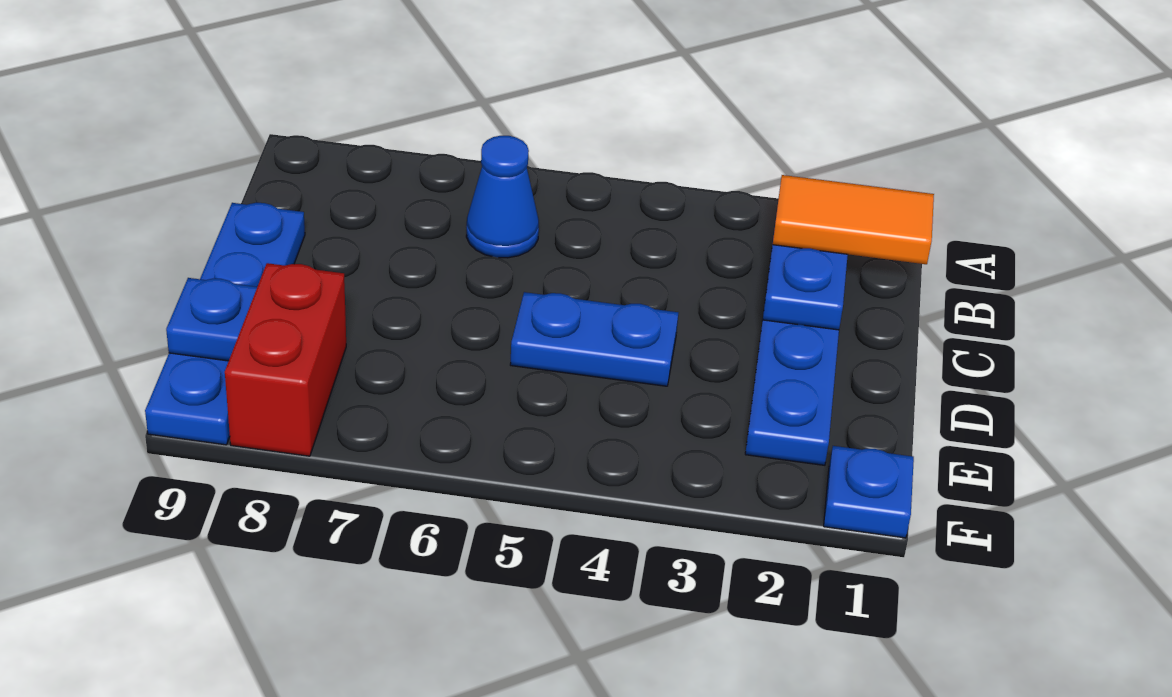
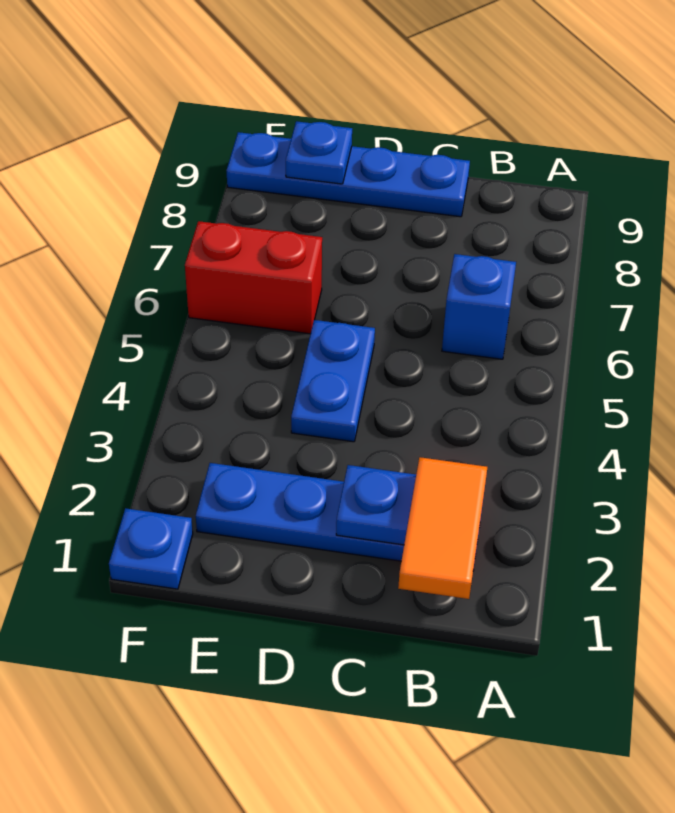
blue cone B6 level 1 -> blue brick B6 level 1
red brick E8:F8 level 1 -> red brick E6:F6 level 1

